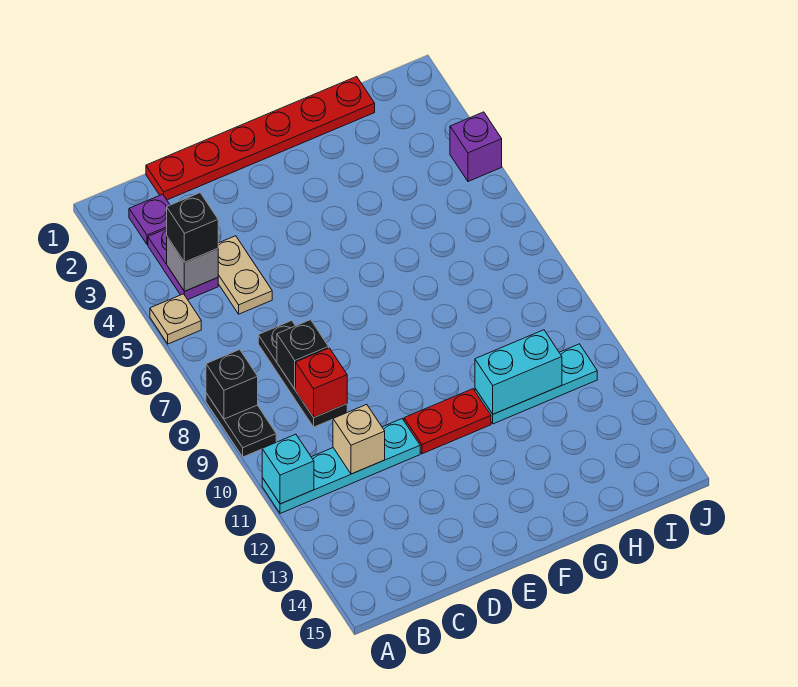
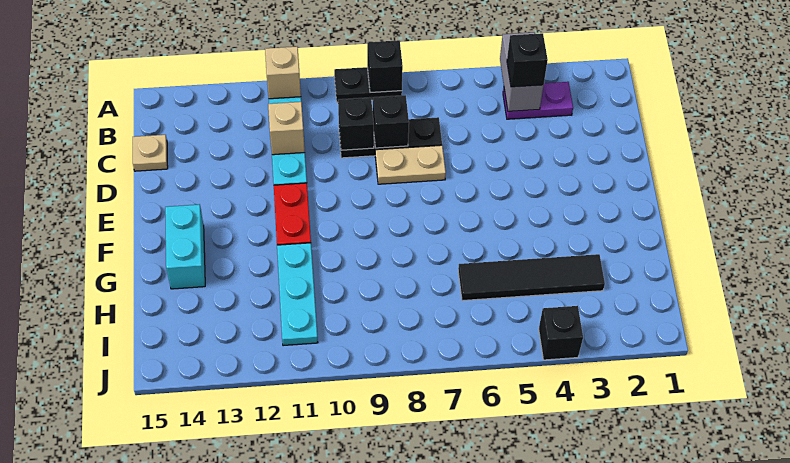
tan plate A5 level 1 -> tan plate C15 level 1
cyan brick A11 level 2 -> tan brick A11 level 2
purple plate B2 level 1 -> none
grey brick B4 level 2 -> grey brick A4:B4 level 2
red plate C1:H1 level 1 -> none
tan plate C4:C5 level 1 -> tan plate D7:D8 level 1
red brick C9 level 2 -> black brick C9 level 2
cyan brick G11:H11 level 2 -> cyan brick F14:G14 level 1
none -> black tile H3:H6 level 1
purple brick J4 level 1 -> black brick J4 level 1

